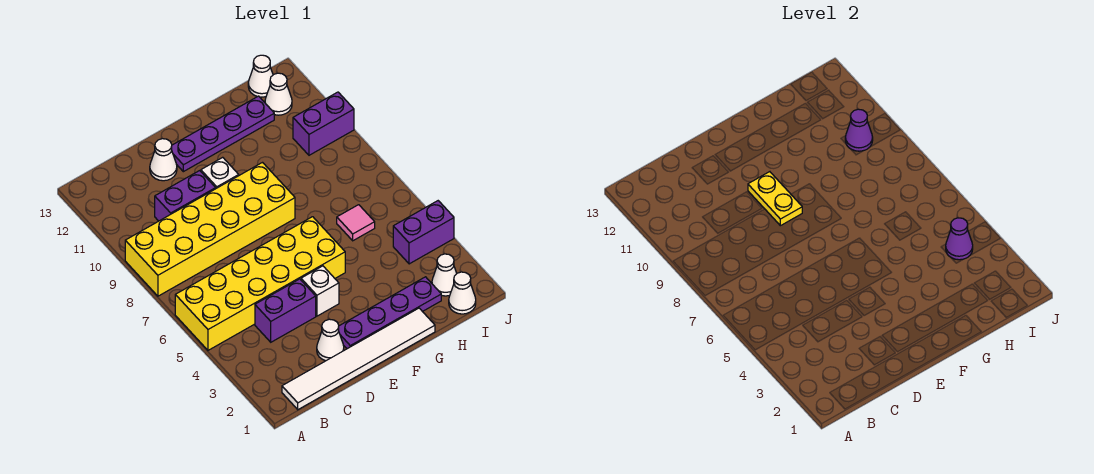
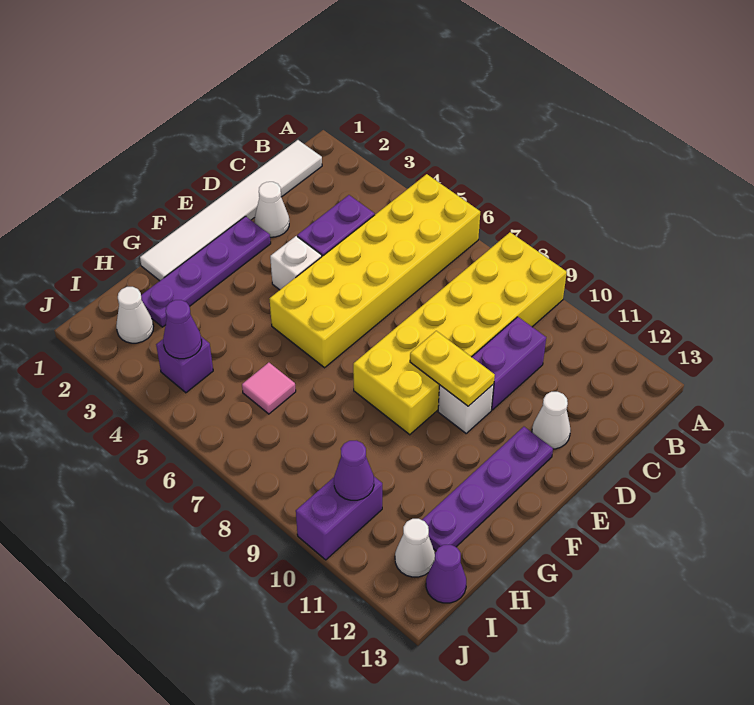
white cone I1 level 1 -> none
purple brick I4:J4 level 1 -> purple brick I4 level 1
white cone I13 level 1 -> purple cone I13 level 1

